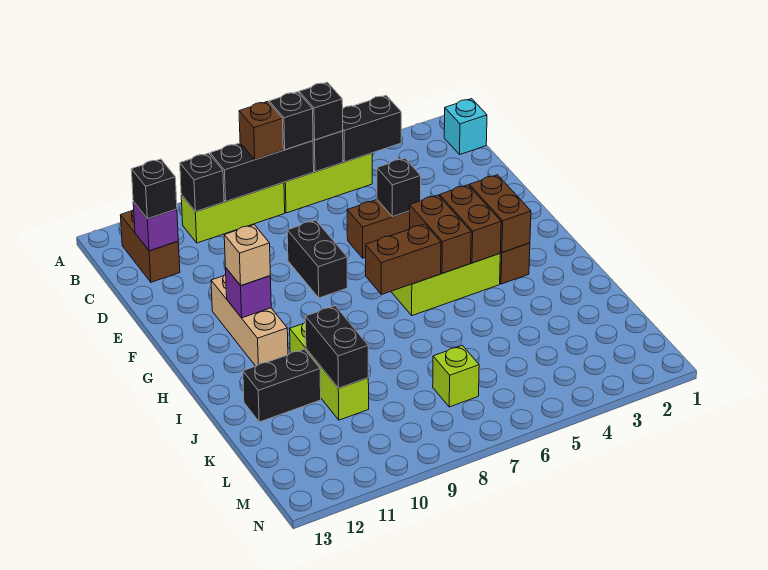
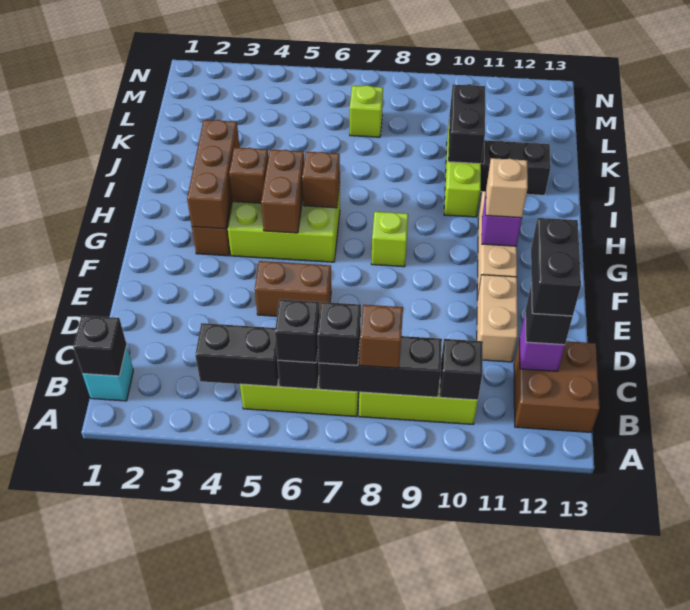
brown brick B12:C12 level 1 -> brown brick B12:C13 level 1
none -> tan brick D11:E11 level 1
black brick E5 level 2 -> black brick B1 level 2
black brick E8:F8 level 1 -> black brick C12:D12 level 4
brown brick G3:H3 level 2 -> brown brick G3:I3 level 2
brown brick G4:H4 level 2 -> brown brick H4 level 2
none -> lime brick G8 level 1
brown brick H6:H7 level 2 -> brown brick H6 level 2

